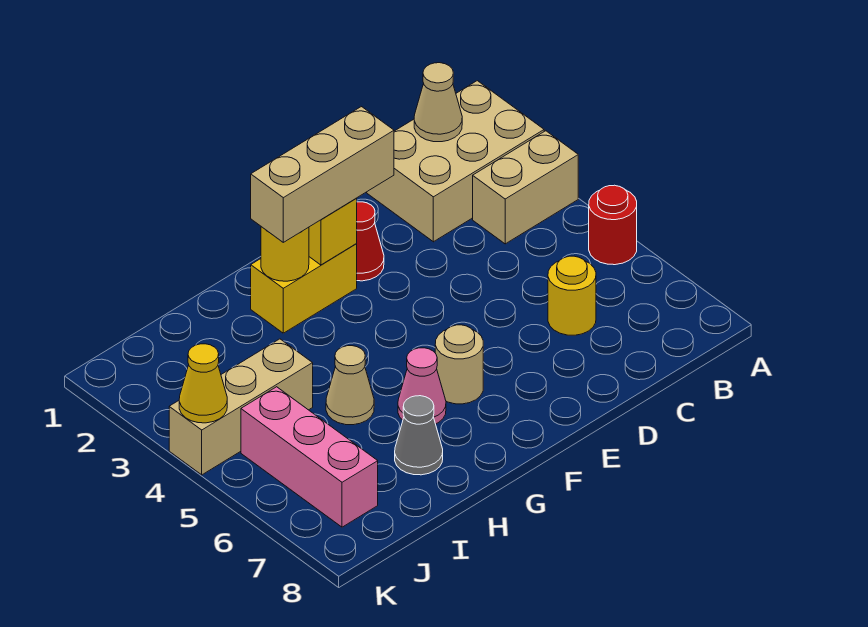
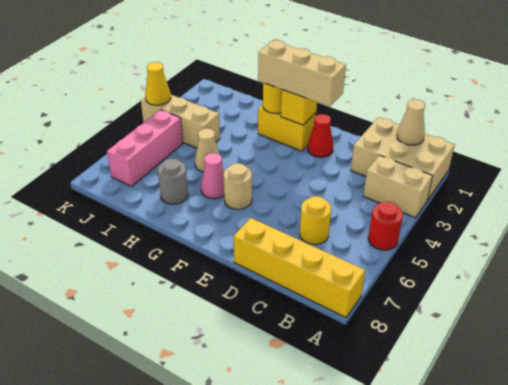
none -> yellow brick A8:D8 level 1
grey cone H7 level 1 -> grey round brick H7 level 1

